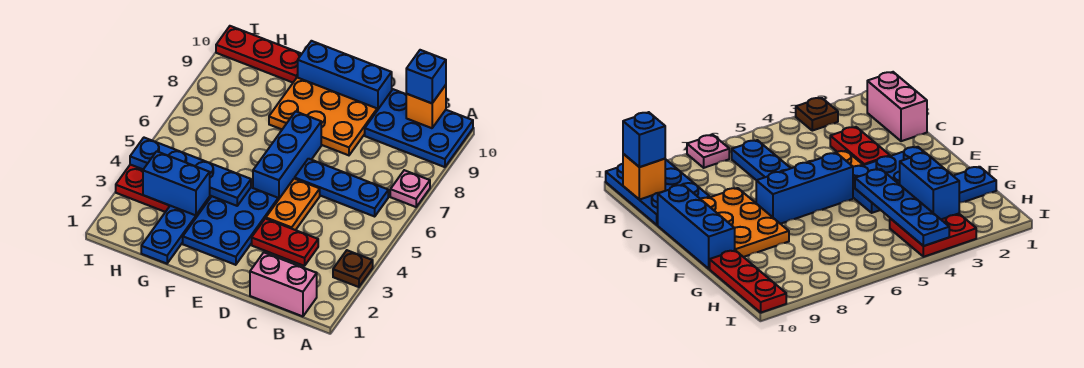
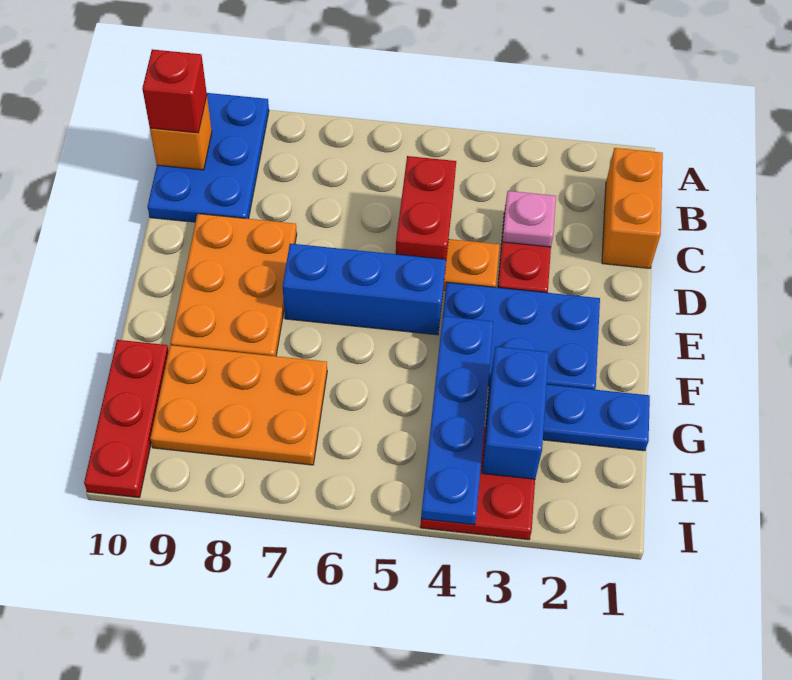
brown plate A3 level 1 -> none
pink plate A7 level 1 -> pink plate C3 level 2
pink brick B1:C1 level 1 -> orange brick B1:C1 level 1
blue plate B6:D6 level 1 -> none
blue brick B10 level 3 -> red brick B10 level 3
none -> red brick C5:D5 level 2
blue brick D10:F10 level 1 -> none
none -> orange plate G7:H9 level 1

